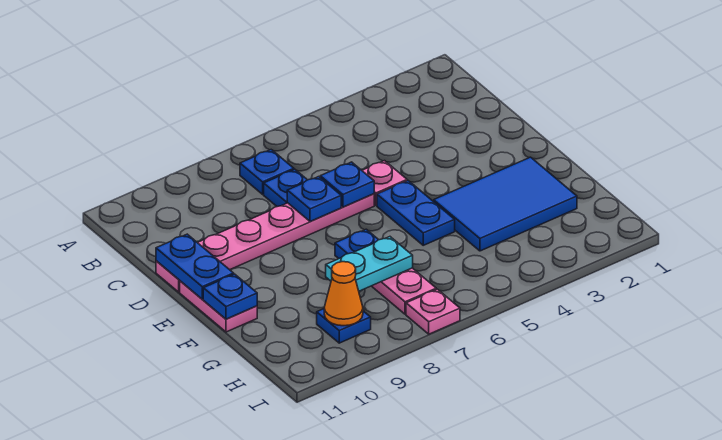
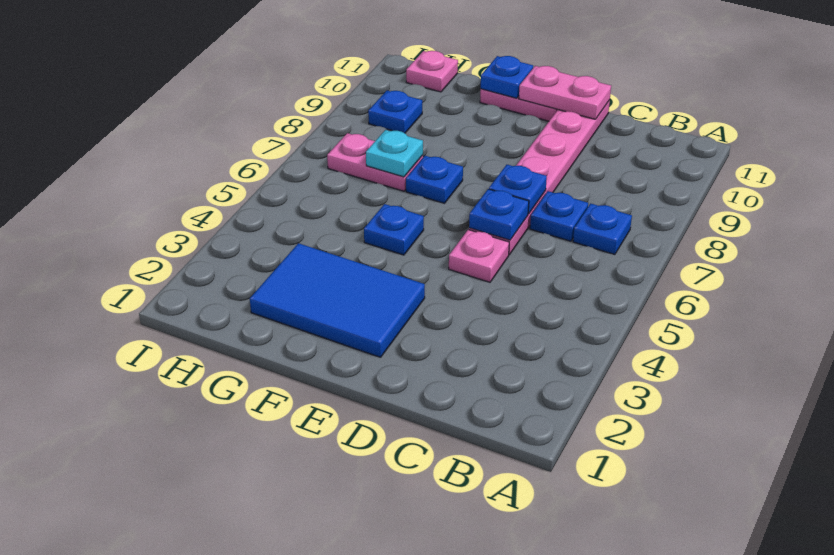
blue plate D11:E11 level 2 -> pink plate D11:E11 level 2
blue plate E5:F5 level 1 -> blue plate F5 level 1
blue tile F2:G4 level 1 -> blue tile E2:G3 level 1
cyan plate G7:G8 level 2 -> cyan plate G7 level 2
orange cone H9 level 2 -> none
pink plate I7 level 1 -> pink plate H11 level 1

